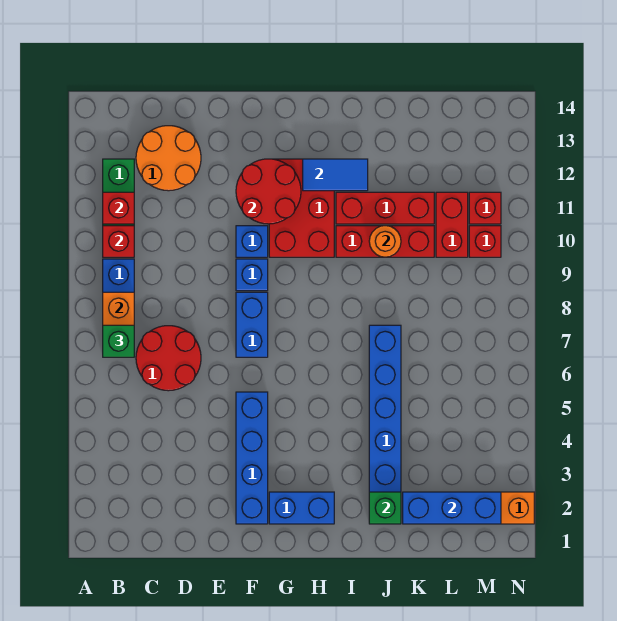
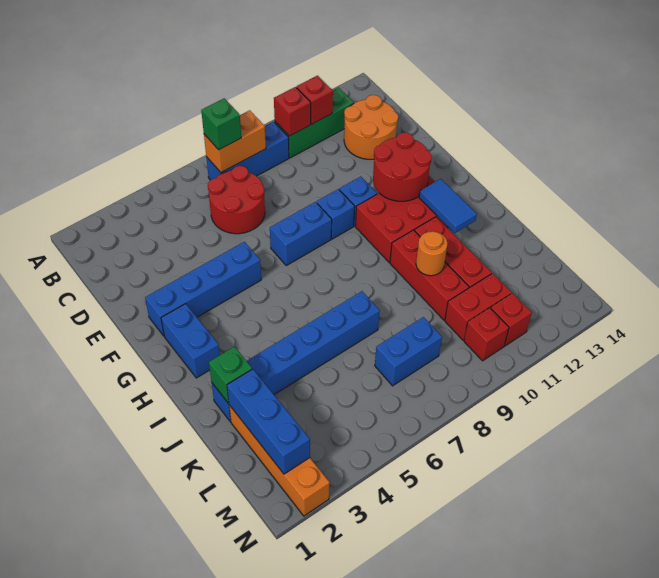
none -> blue brick L7:L8 level 1

